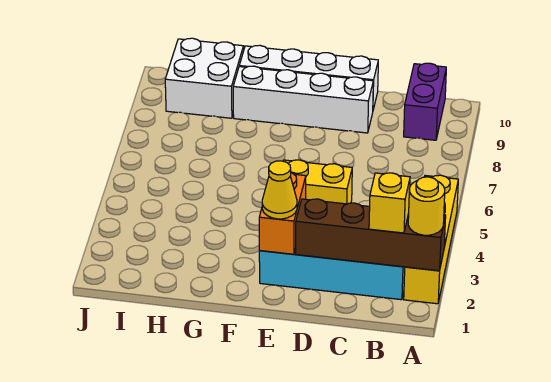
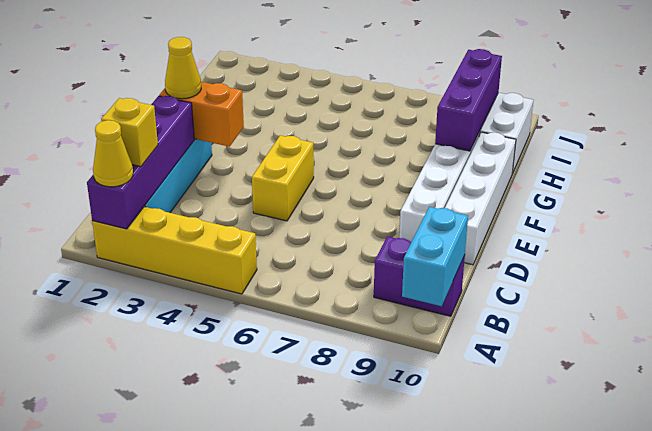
brown brick A2:D2 level 2 -> purple brick A2:D2 level 2
yellow round brick A2 level 3 -> yellow cone A2 level 3
none -> cyan brick A10:B10 level 2
none -> purple brick G9:I9 level 2

